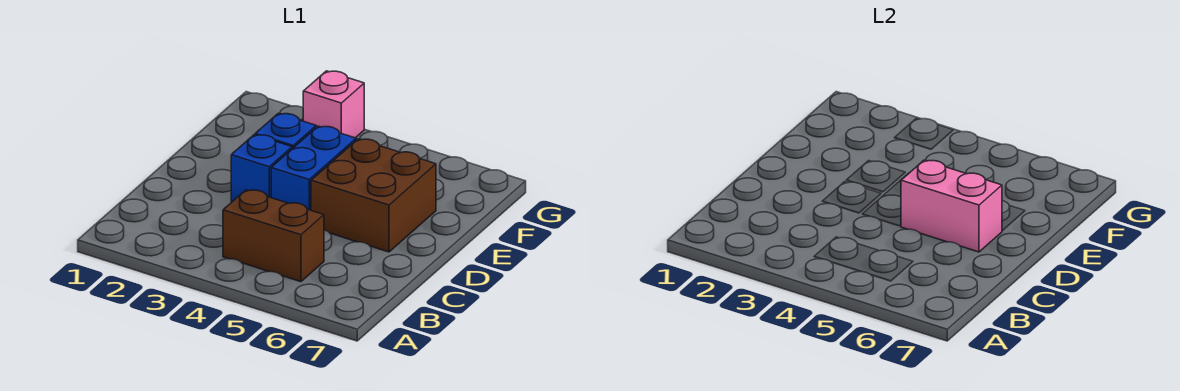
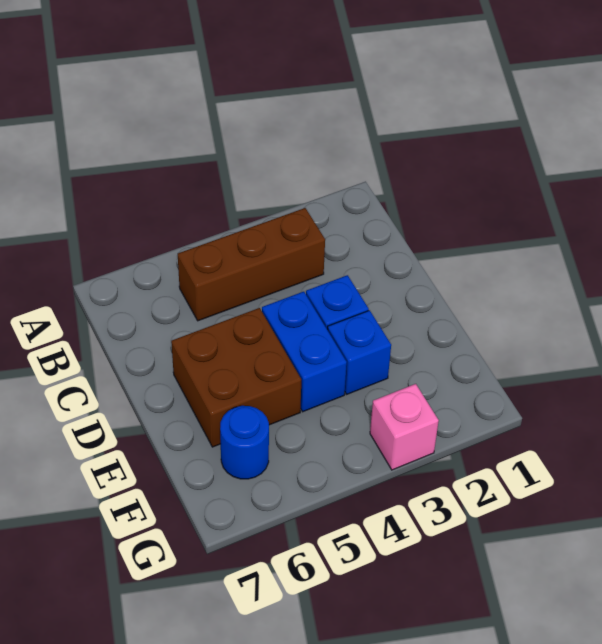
brown brick B4:B5 level 1 -> brown brick B3:B5 level 1
pink brick D5:D6 level 2 -> none
none -> blue round brick F6 level 1

